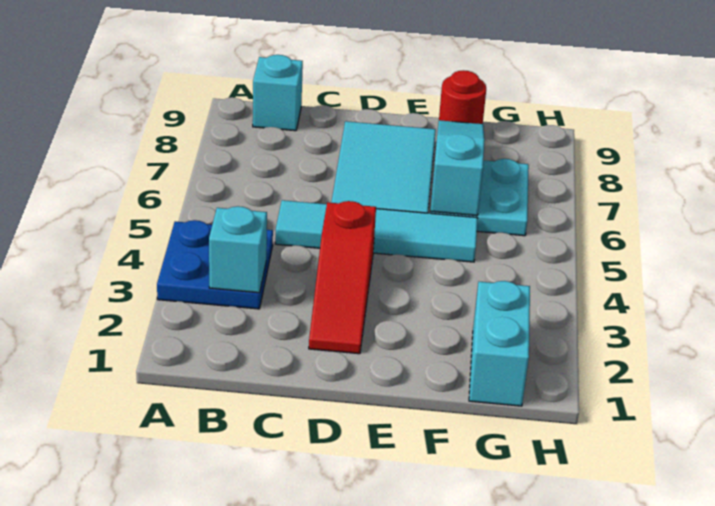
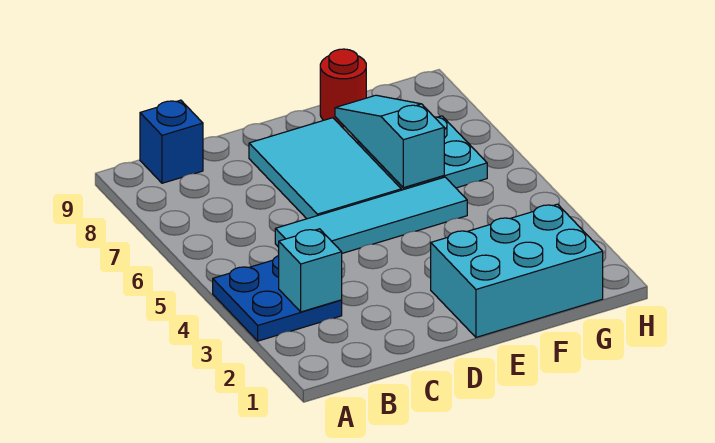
cyan brick B9 level 1 -> blue brick B9 level 1
red slope D2:D4 level 1 top 4 -> none
cyan brick G1:G2 level 1 -> cyan brick E1:G2 level 1

